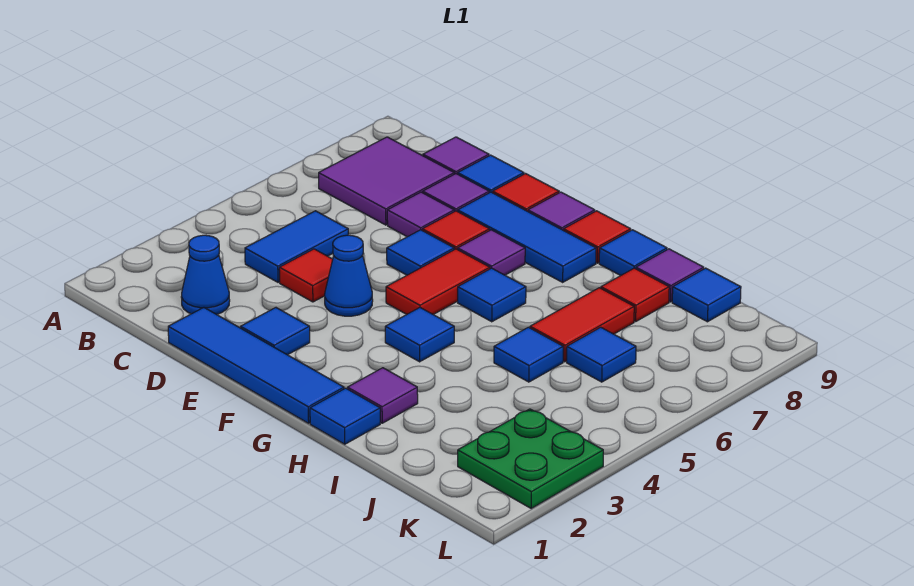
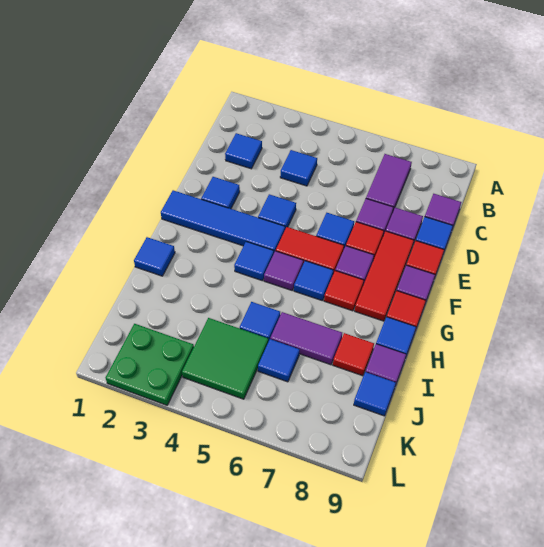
purple tile B7:C8 level 1 -> purple tile B7:C7 level 1
blue cone C2 level 1 -> blue tile C2 level 1
blue tile C4:C5 level 1 -> blue tile C4 level 1
blue tile D1:G1 level 1 -> blue tile F1:F4 level 1
red tile D4 level 1 -> red tile G7 level 1
blue cone E4 level 1 -> blue tile E4 level 1
blue tile E8:G8 level 1 -> red tile E8:G8 level 1
purple tile H2 level 1 -> purple tile G5 level 1
red tile I6:I7 level 1 -> purple tile I6:I7 level 1
none -> green tile J4:K5 level 1

